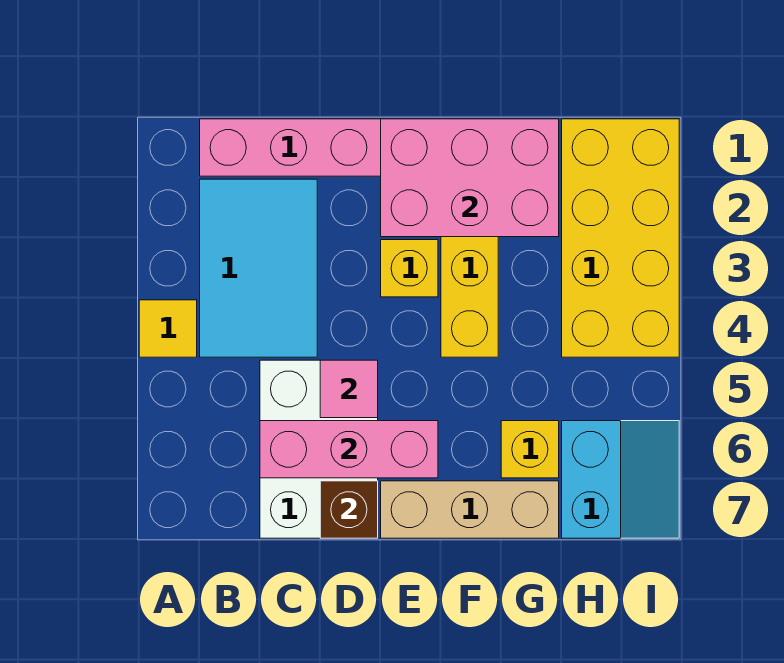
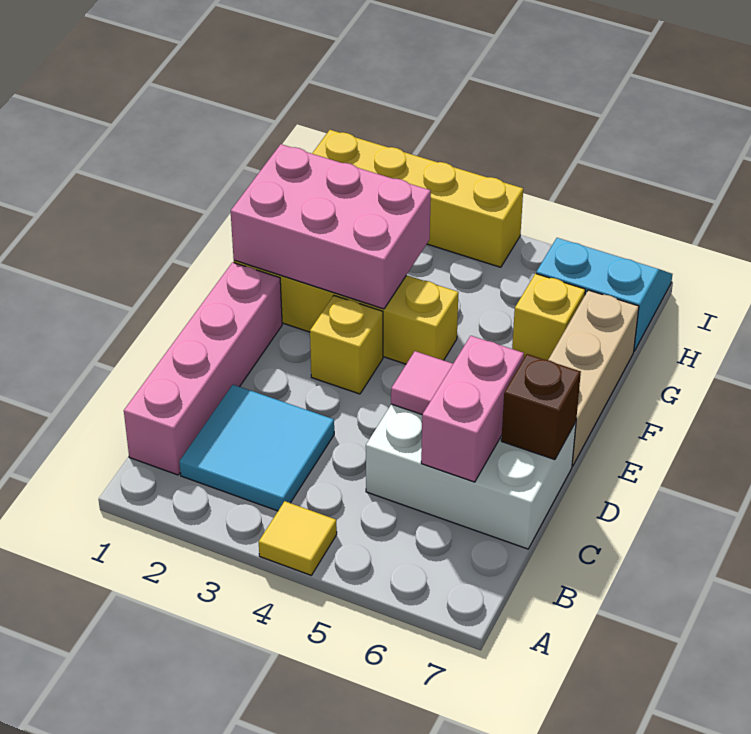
cyan tile B2:C4 level 1 -> cyan tile B2:C3 level 1
pink brick C6:E6 level 2 -> pink brick C6:D6 level 2
pink brick E1:G2 level 2 -> pink brick F1:G3 level 2
yellow brick H1:I4 level 1 -> yellow brick I1:I4 level 1

